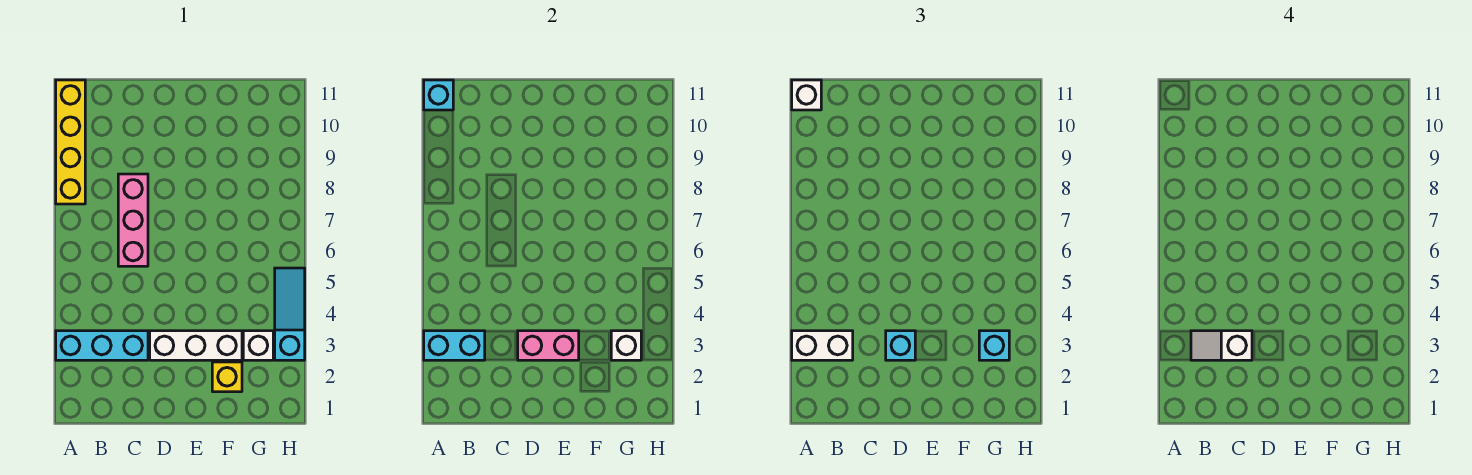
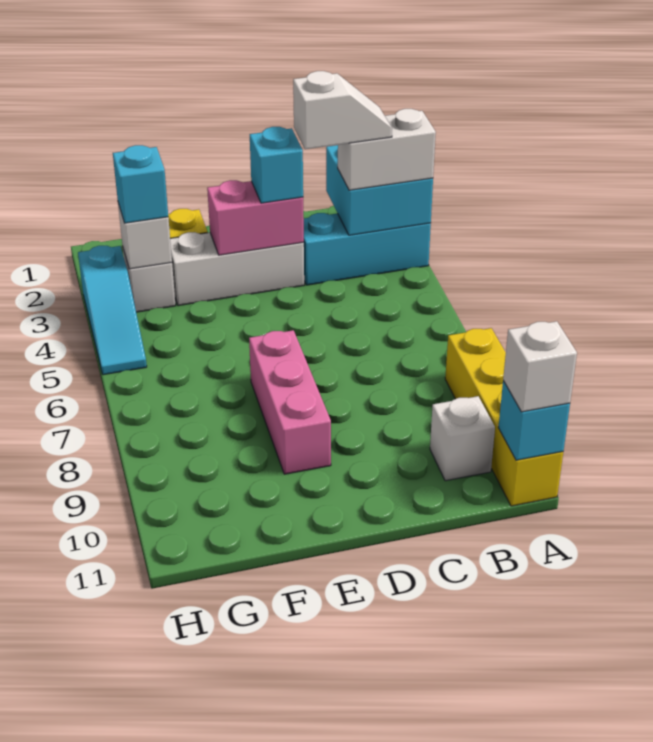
cyan brick A3:B3 level 2 -> cyan brick A2:B3 level 2
none -> white brick B10 level 1
pink brick C6:C8 level 1 -> pink brick E7:E9 level 1

